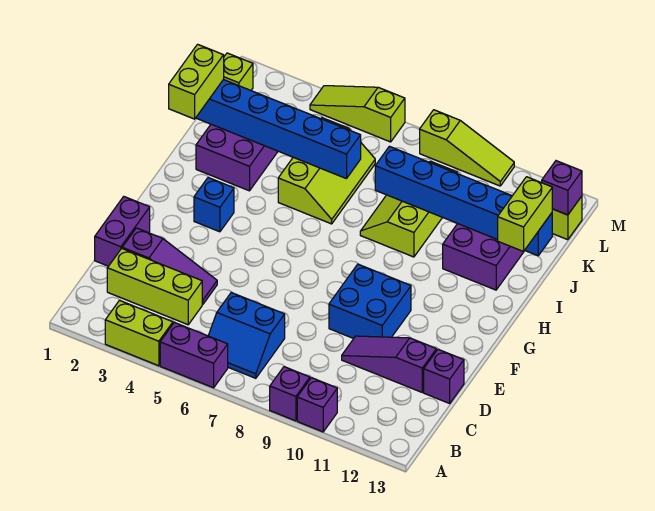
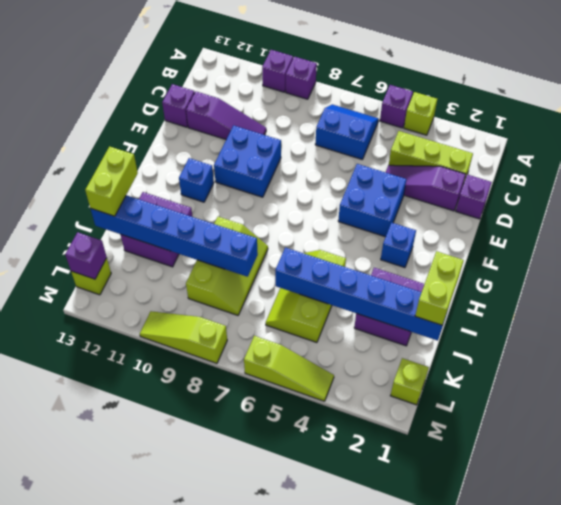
lime brick A3:A4 level 1 -> lime brick A4 level 1
purple brick A5:A6 level 1 -> purple brick A5 level 1
purple brick D1:E1 level 1 -> purple brick D1 level 1
none -> blue brick E4:F5 level 1
none -> blue brick G11 level 1

